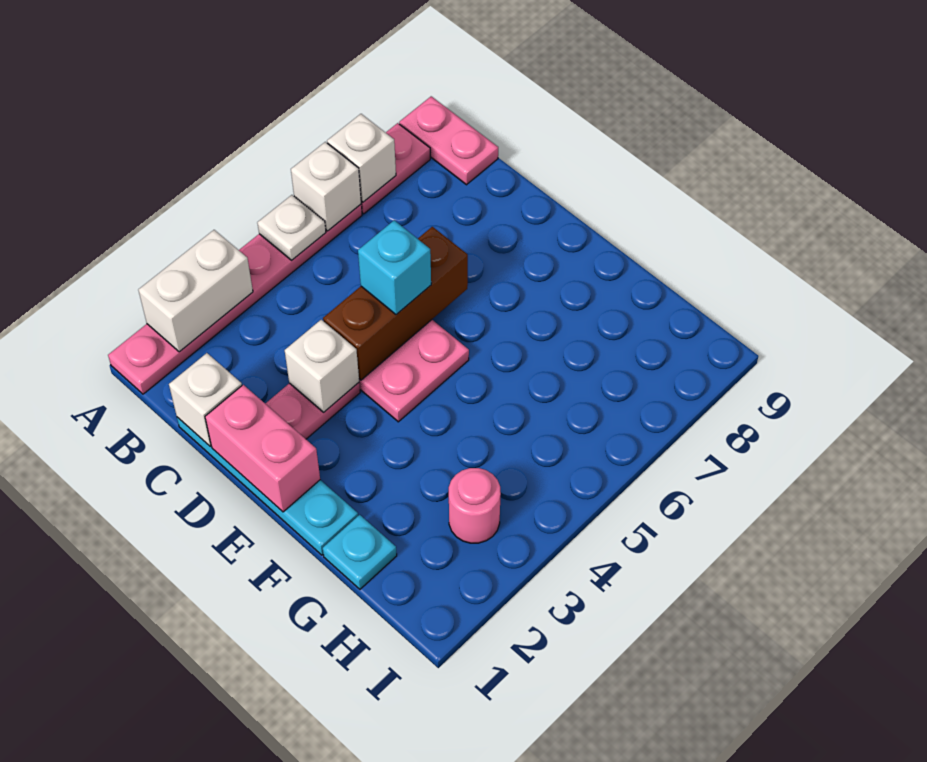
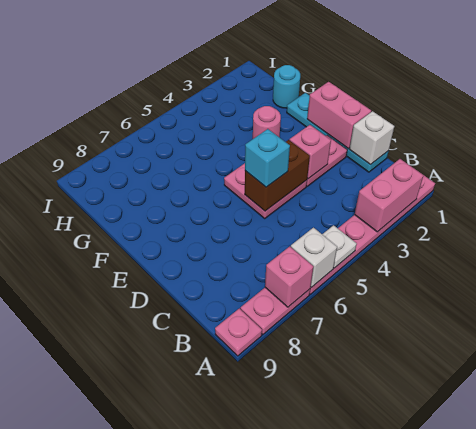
white brick A2:A3 level 2 -> pink brick A2:A3 level 2
white brick A7 level 2 -> pink brick A7 level 2
pink plate A9:B9 level 1 -> pink plate A9 level 1
white brick D3 level 2 -> pink brick D3 level 2
brown brick D4:D6 level 2 -> brown brick D4:D5 level 2
cyan plate G1 level 1 -> cyan round brick G1 level 1
pink round brick H3 level 1 -> pink round brick F3 level 1

